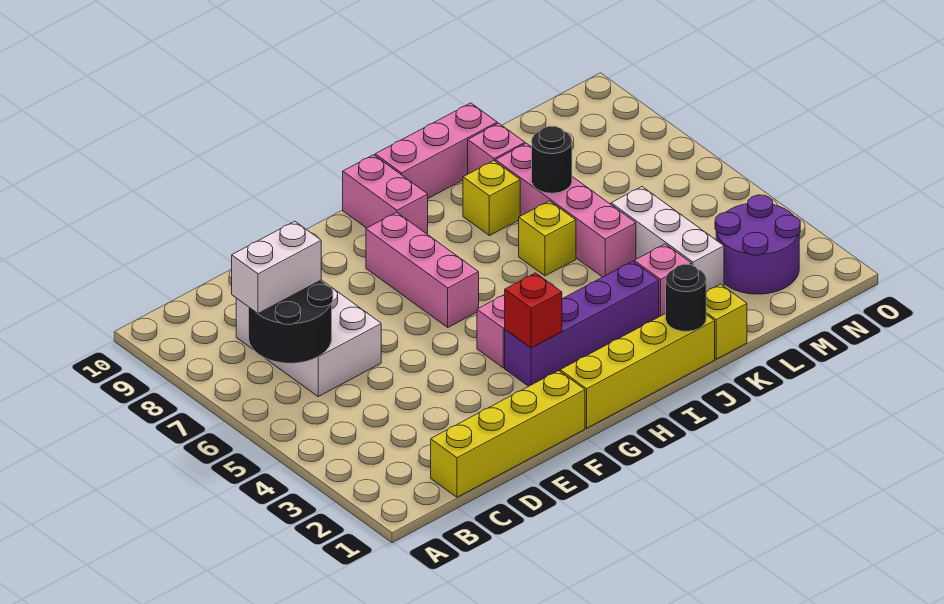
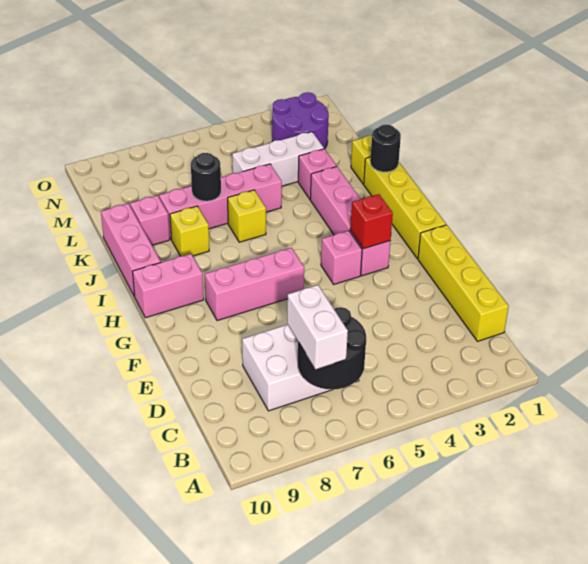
purple brick G3:J3 level 1 -> pink brick G3:J3 level 1

